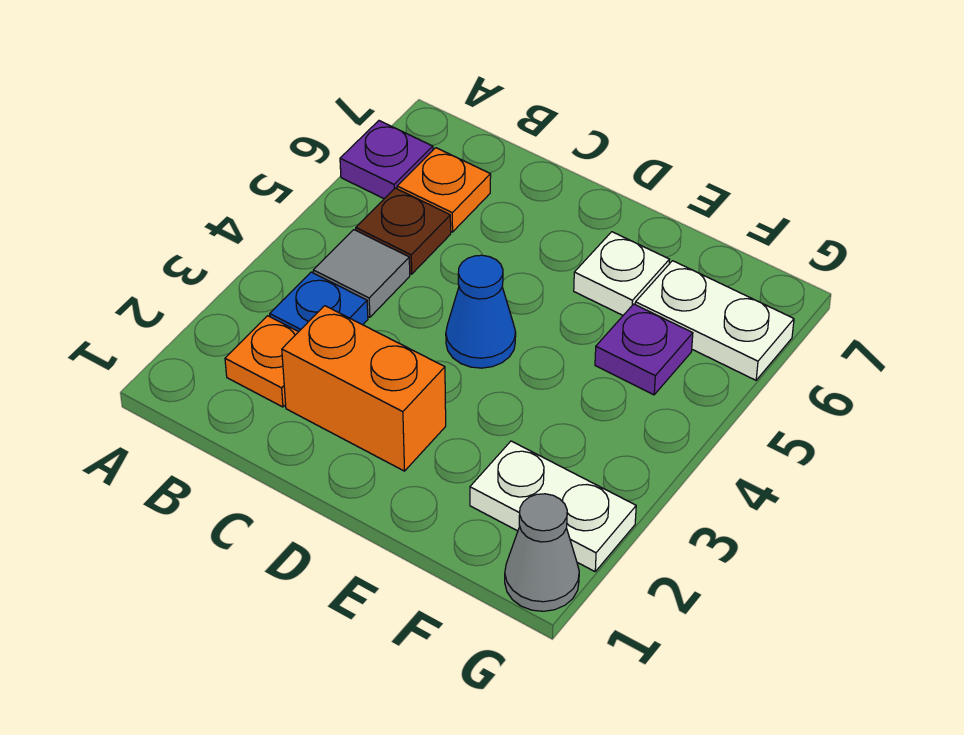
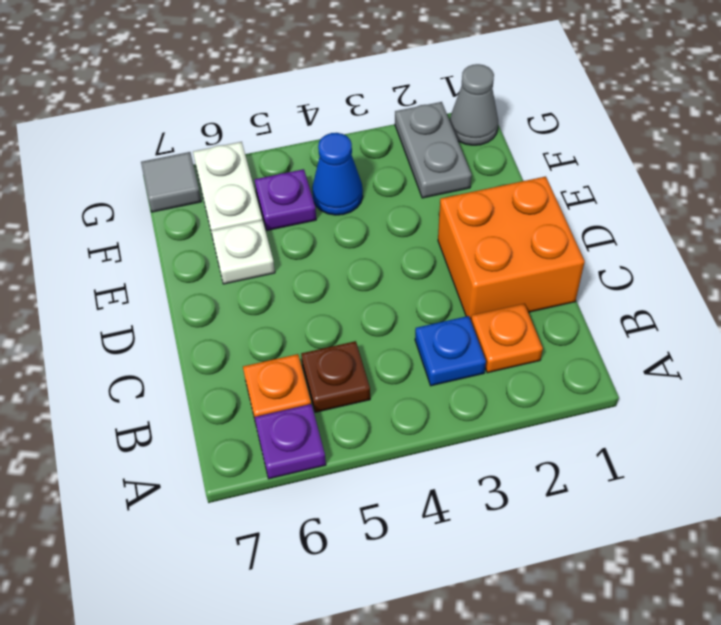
grey tile B4 level 1 -> grey tile G7 level 1
orange brick C2:D2 level 1 -> orange brick C1:D2 level 1
blue cone D4 level 1 -> blue cone F4 level 1
white plate F2:G2 level 1 -> grey plate F2:G2 level 1

